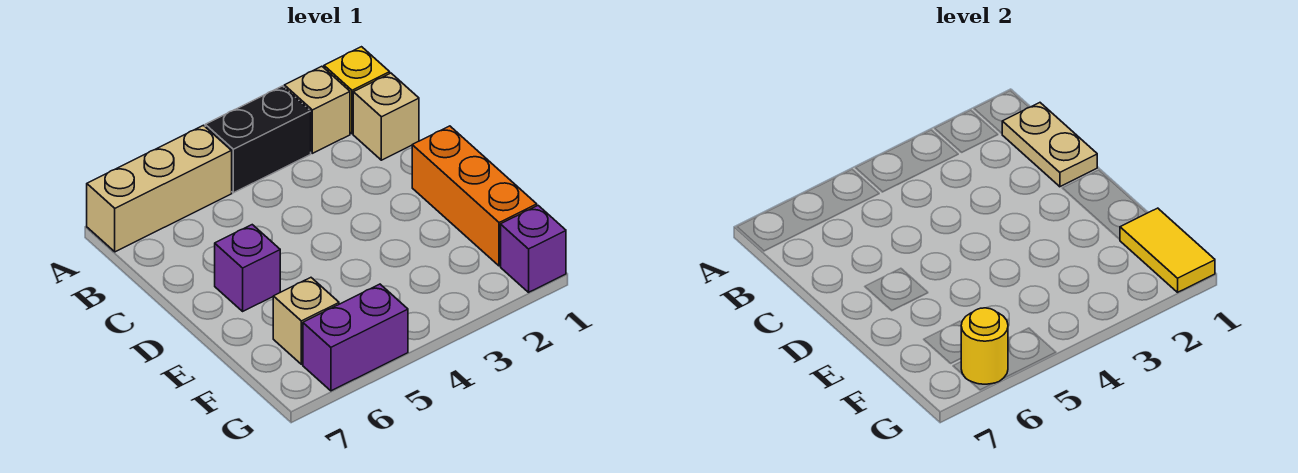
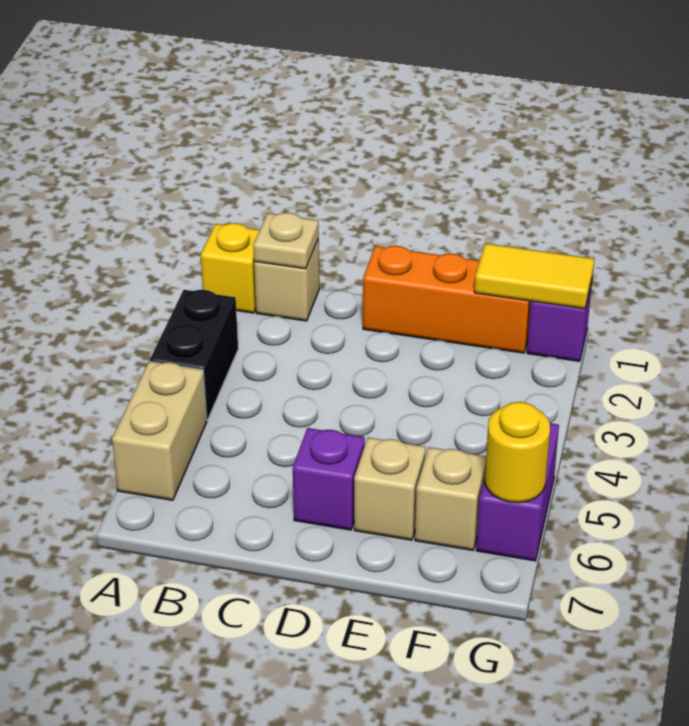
tan brick A2 level 1 -> tan brick E6 level 1
tan brick A5:A7 level 1 -> tan brick A5:A6 level 1
tan plate B1:C1 level 2 -> tan plate B1 level 2

